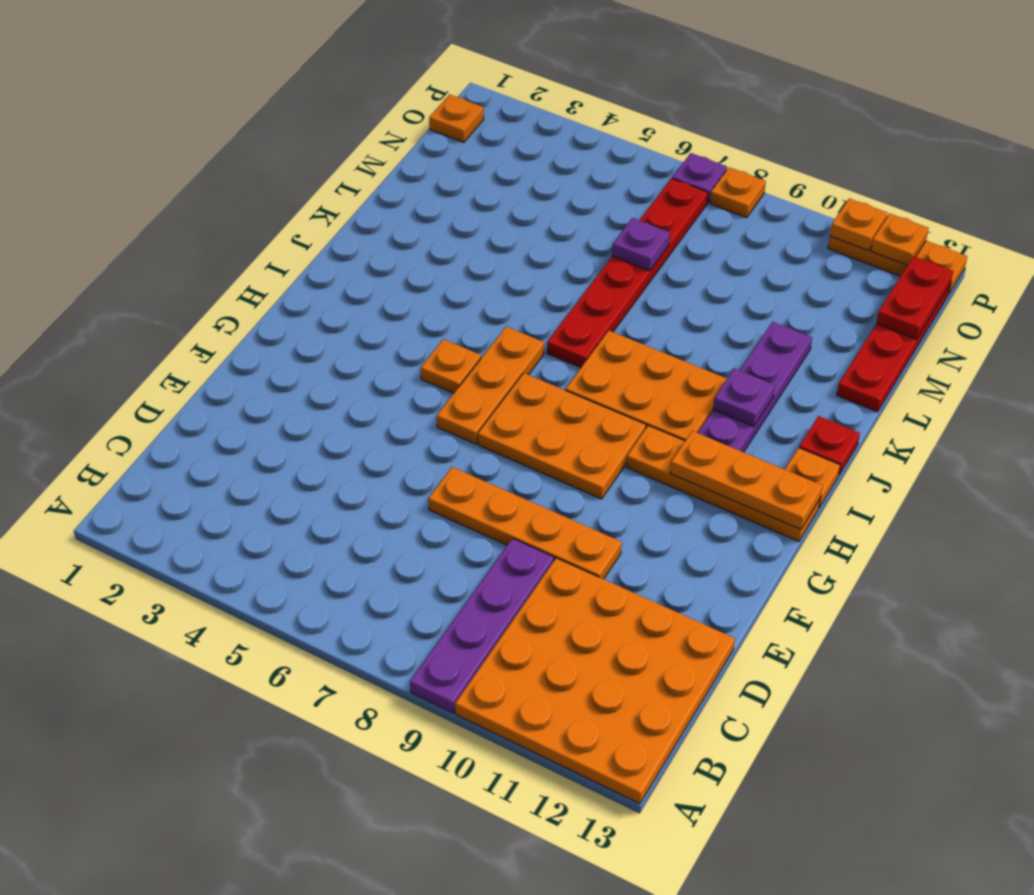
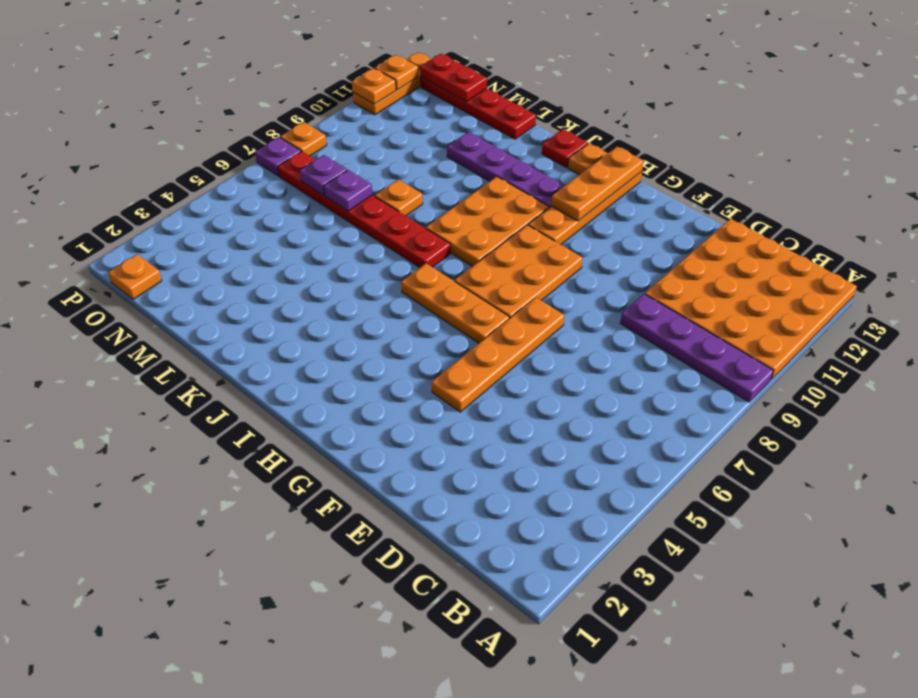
orange plate E7:E10 level 1 -> orange plate F4:F7 level 1
orange plate H5 level 1 -> orange plate L8 level 1
purple plate J11 level 2 -> purple plate N7 level 2

